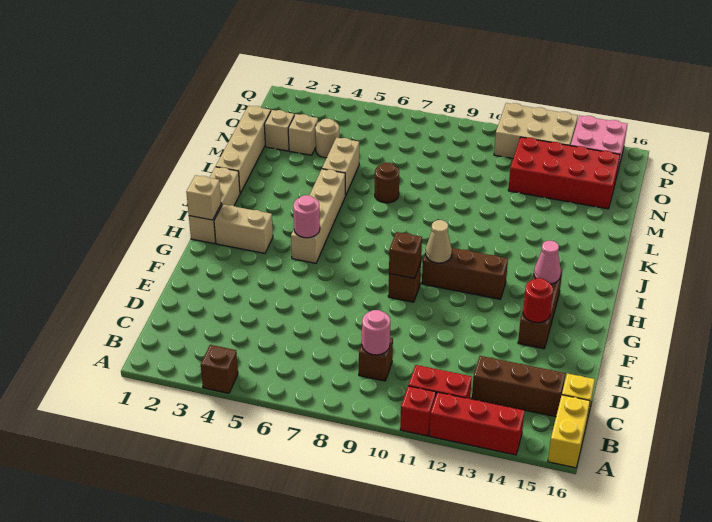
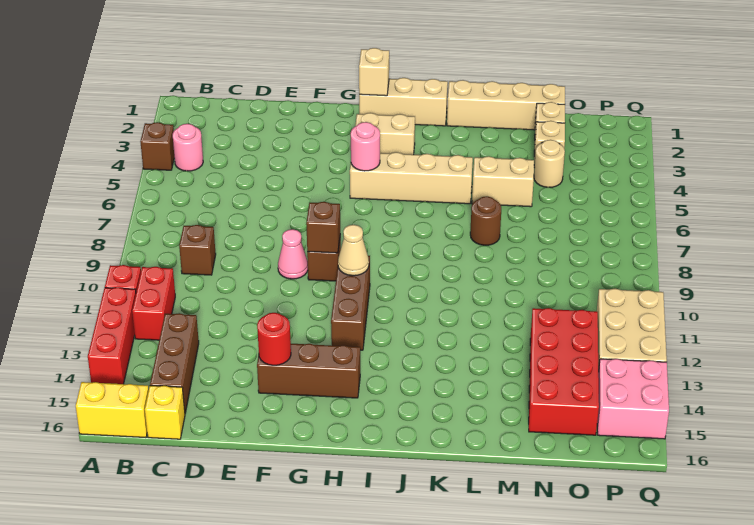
pink round brick C9 level 2 -> pink round brick B4 level 1
tan brick H2:H3 level 1 -> tan brick H3:I3 level 1
pink cone H14 level 2 -> pink cone F9 level 1

